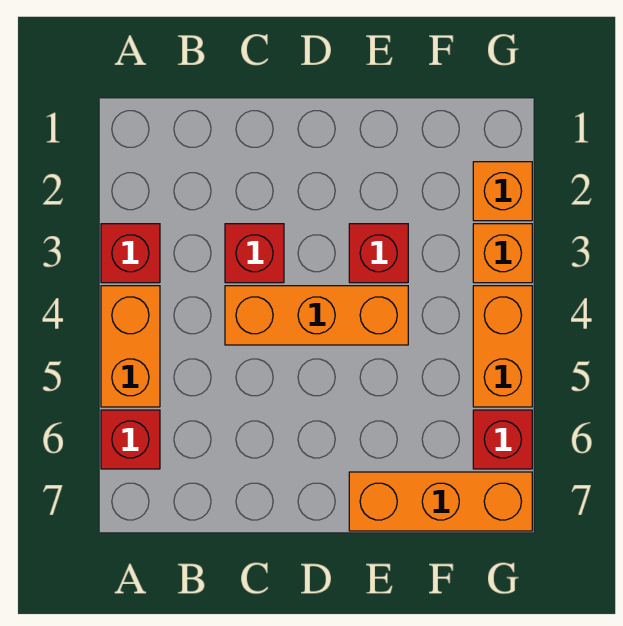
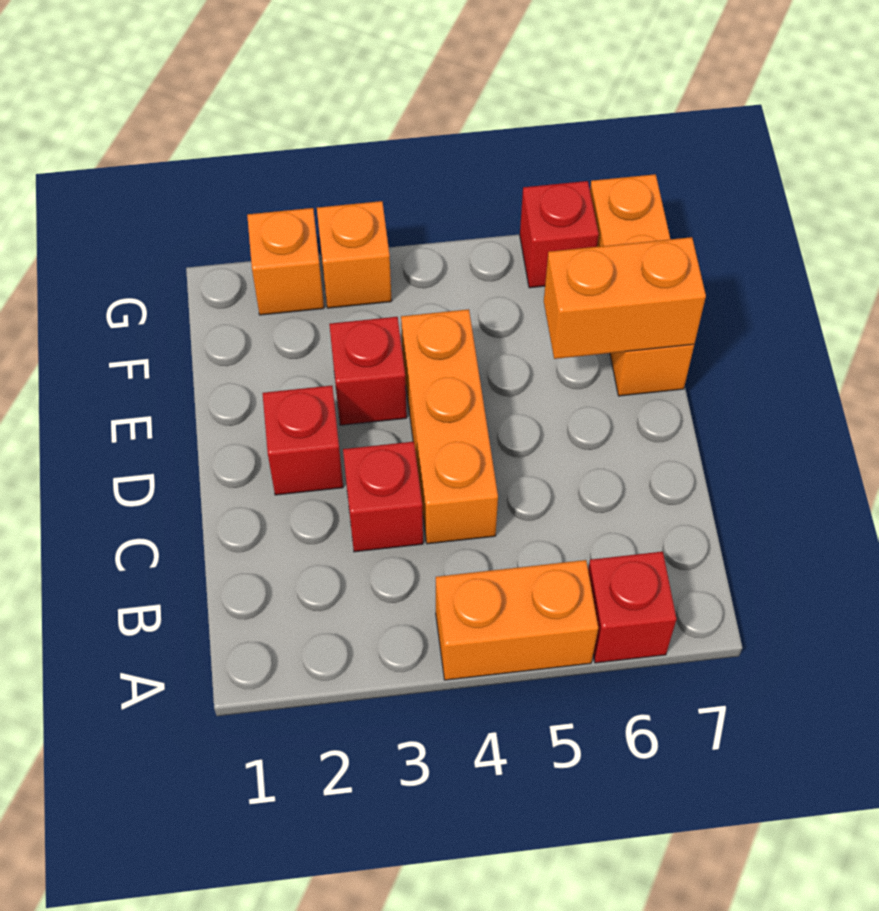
red brick A3 level 1 -> red brick D2 level 1
orange brick G4:G5 level 1 -> orange brick E6:E7 level 2

